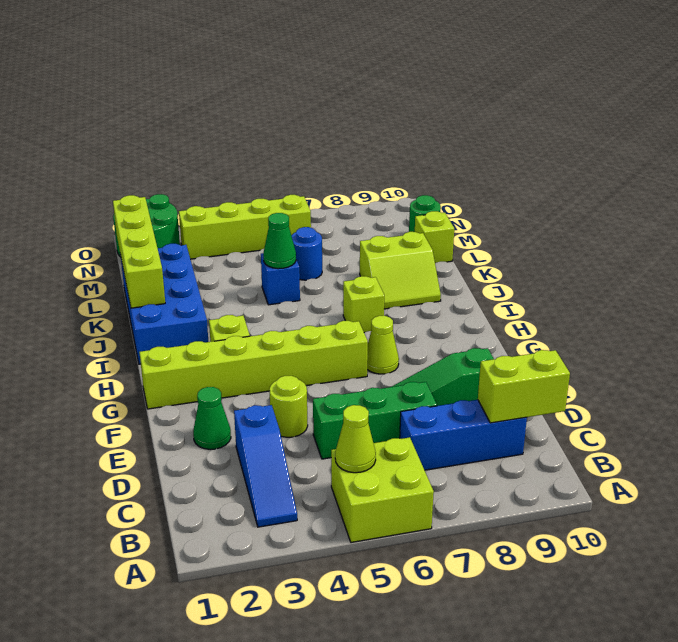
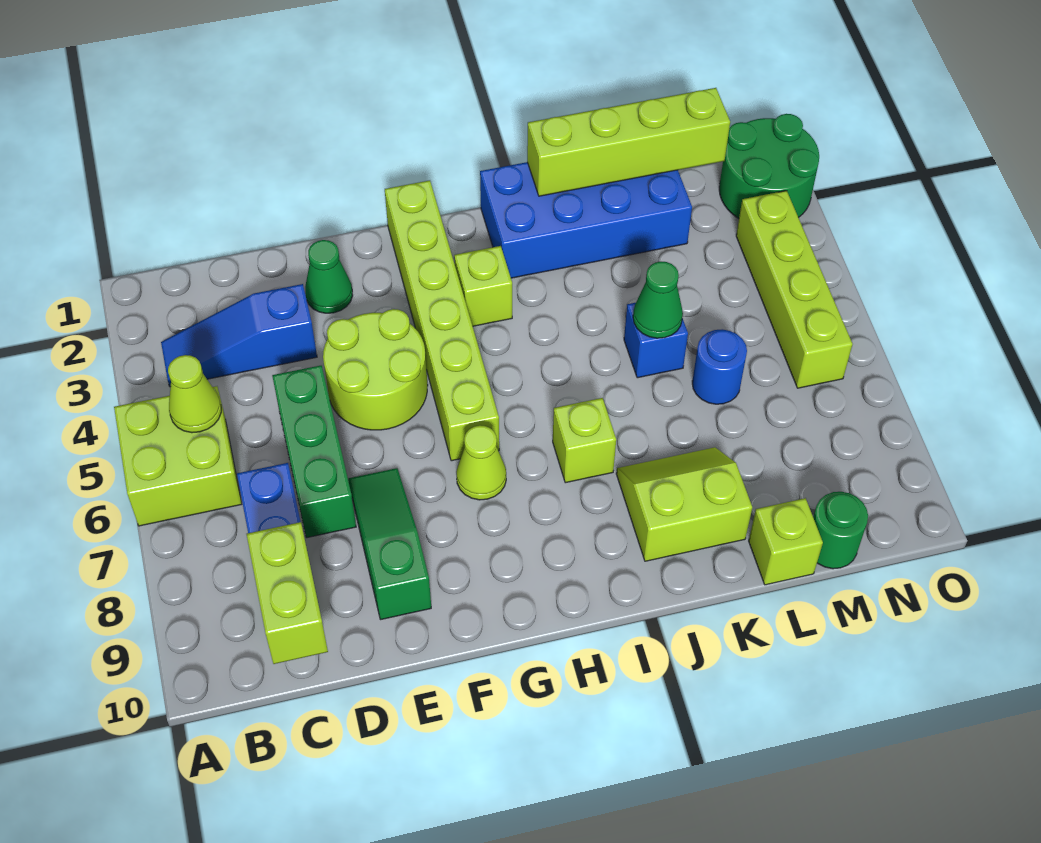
lime round brick E4 level 1 -> lime round brick E4:F5 level 1
lime slope J8:K9 level 1 top K -> lime slope J8:K9 level 1 top 9

